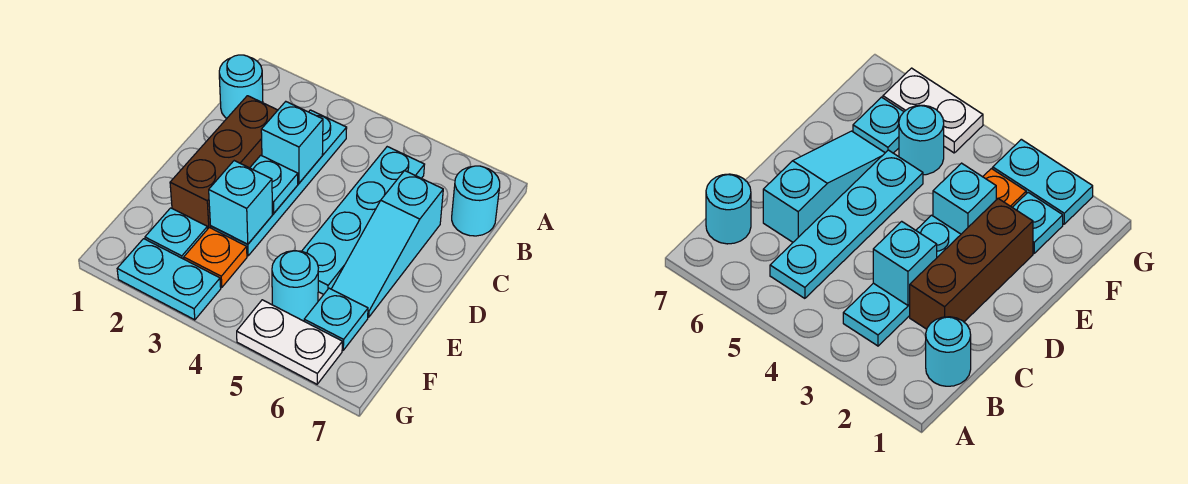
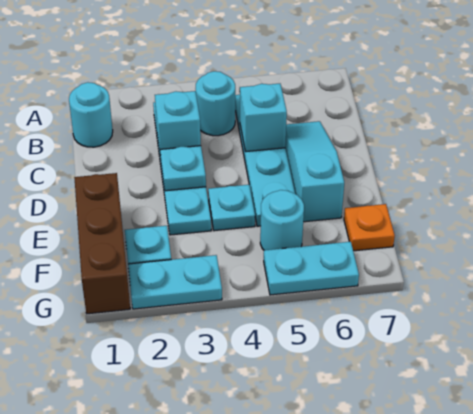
cyan round brick B7 level 1 -> cyan round brick B4 level 1
brown brick C2:E2 level 1 -> brown brick E1:G1 level 1
cyan slope C6:E6 level 1 top C -> cyan slope C6:E6 level 1 top E
cyan brick E3 level 2 -> cyan brick C5 level 2
orange plate F3 level 1 -> orange plate F7 level 1
cyan plate F6 level 1 -> cyan plate E4 level 1
white plate G5:G6 level 1 -> cyan plate G5:G6 level 1

